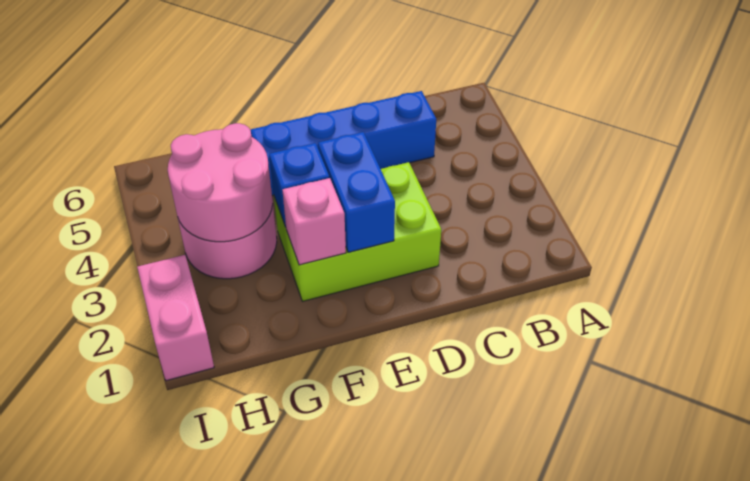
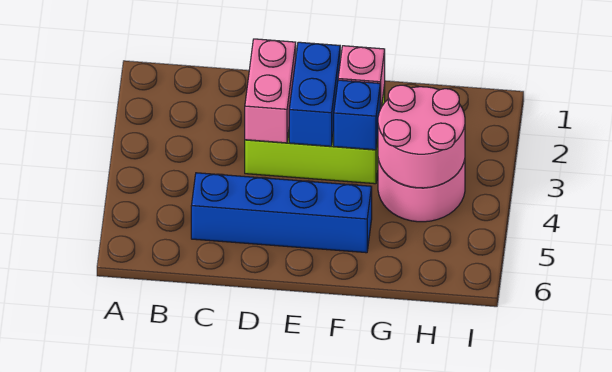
pink brick I1:I2 level 1 -> pink brick D2:D3 level 2

